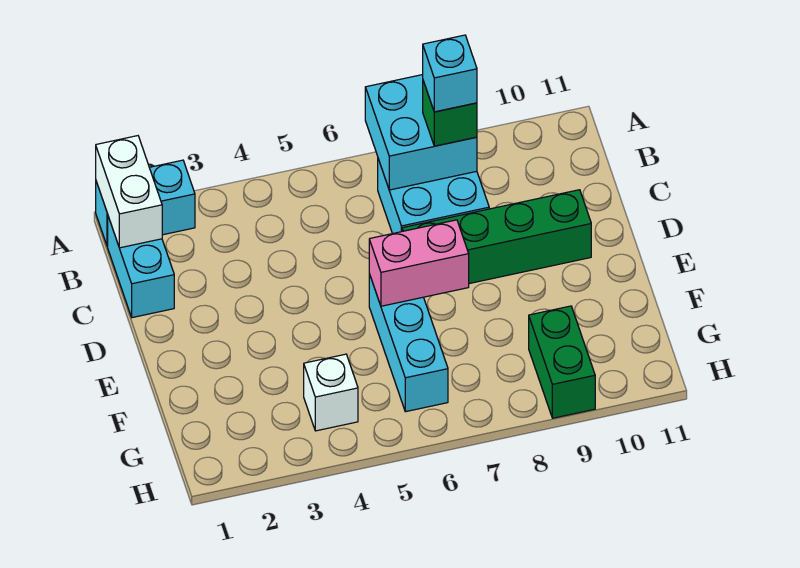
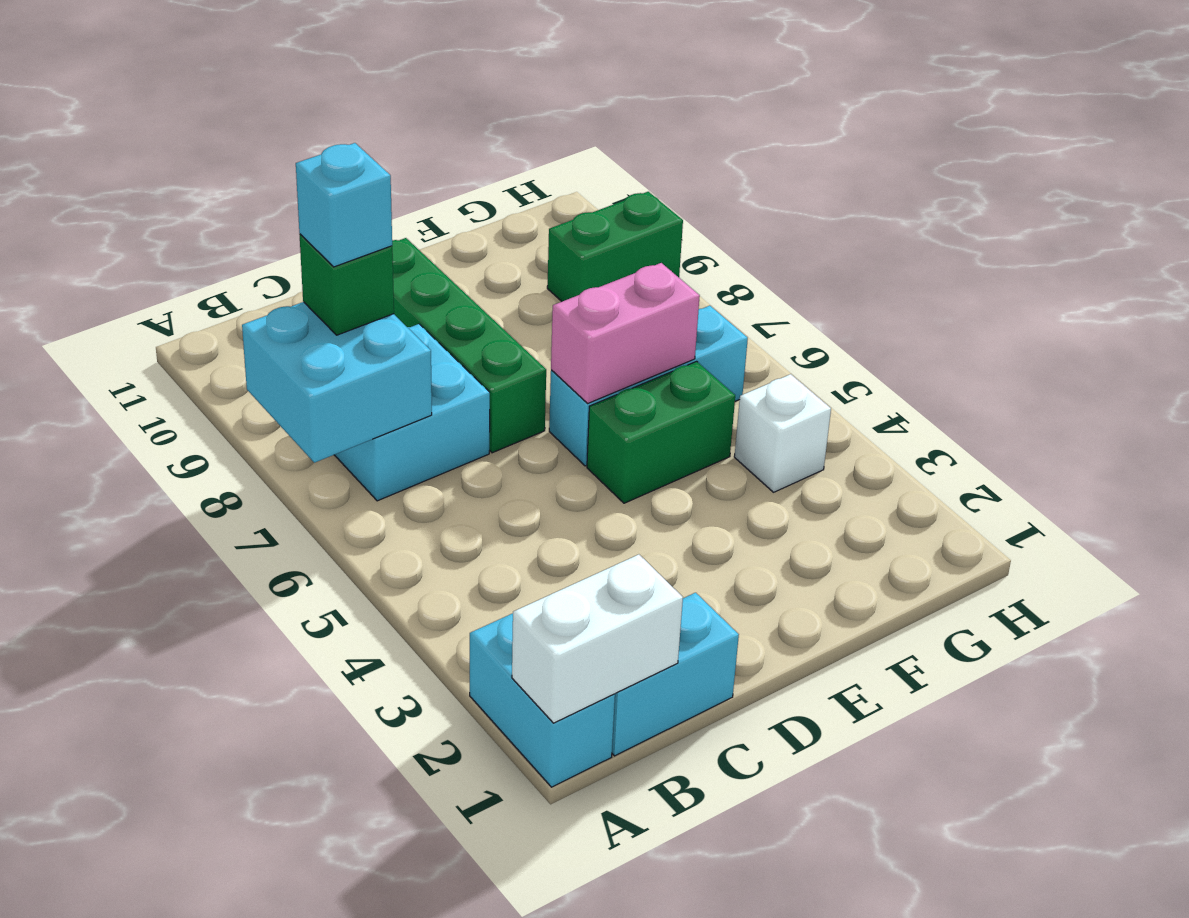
none -> green brick E5:F5 level 1
pink brick E6:E7 level 2 -> pink brick E6:F6 level 2

